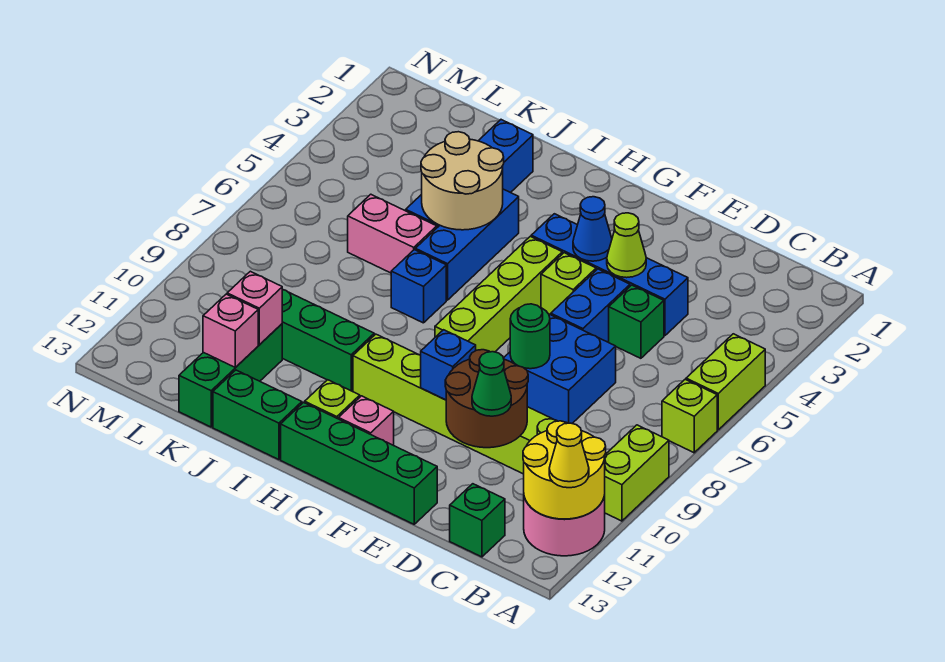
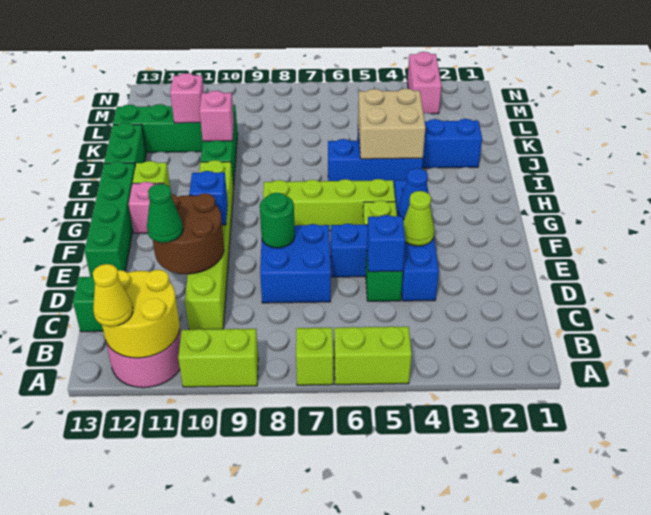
tan round brick I4:J5 level 2 -> tan brick I4:J5 level 2
blue brick I7 level 1 -> blue brick D5 level 2
pink brick J6:K6 level 1 -> pink brick M3:N3 level 1
pink brick K12 level 2 -> pink brick J10 level 2

